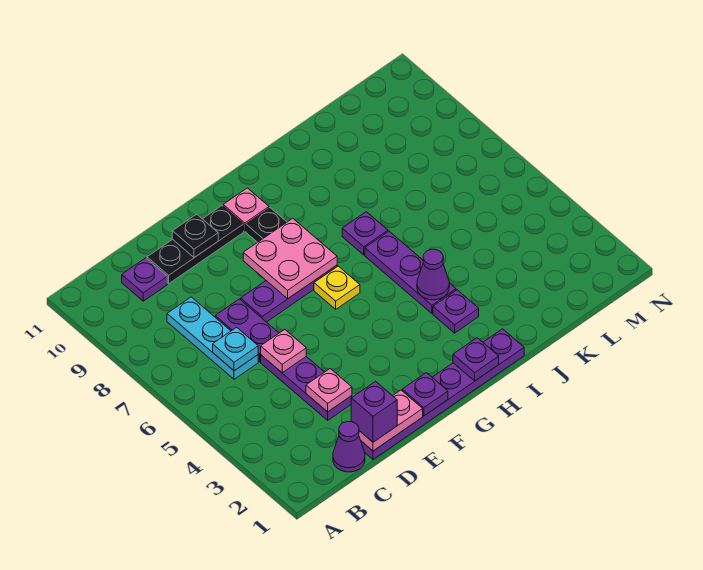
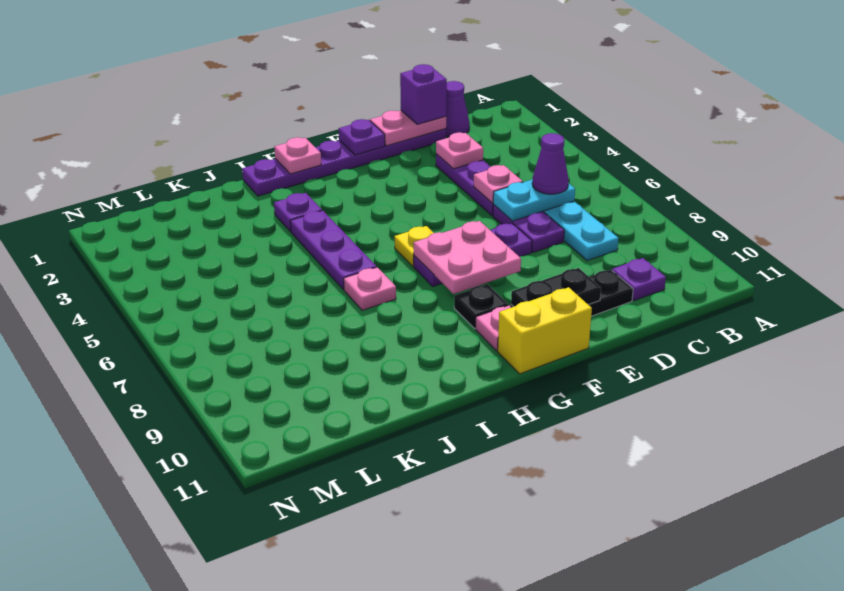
cyan plate C6 level 2 -> cyan plate C6:D6 level 2
black plate E10 level 2 -> black plate E10:F10 level 2
none -> yellow brick F11:G11 level 1
purple plate H1 level 2 -> pink plate H1 level 2
purple cone I4 level 2 -> purple cone C6 level 3
purple plate I7 level 1 -> pink plate I7 level 1

